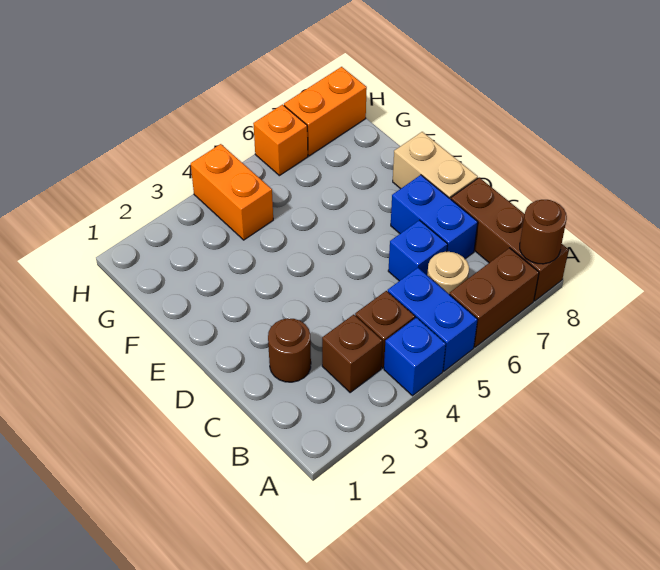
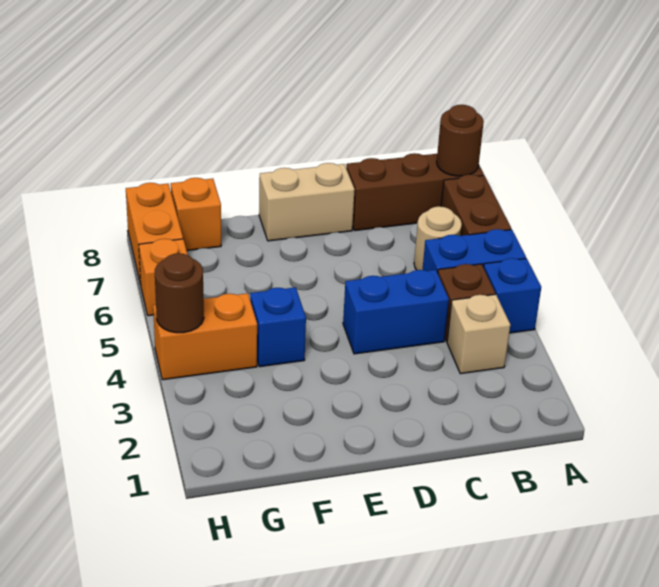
brown brick B3 level 1 -> tan brick B3 level 1
brown round brick C2 level 1 -> brown round brick H4 level 2
blue brick C6 level 1 -> blue brick F4 level 1
blue brick C7:D7 level 1 -> blue brick C4:D4 level 1
none -> orange brick G8 level 1

